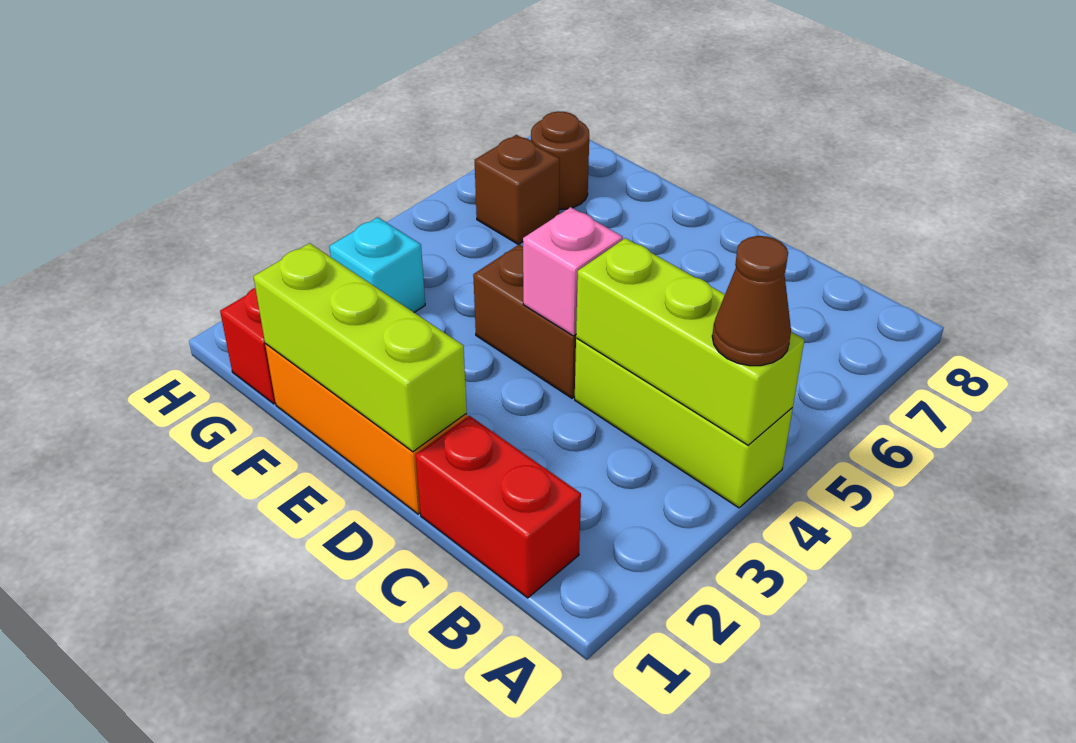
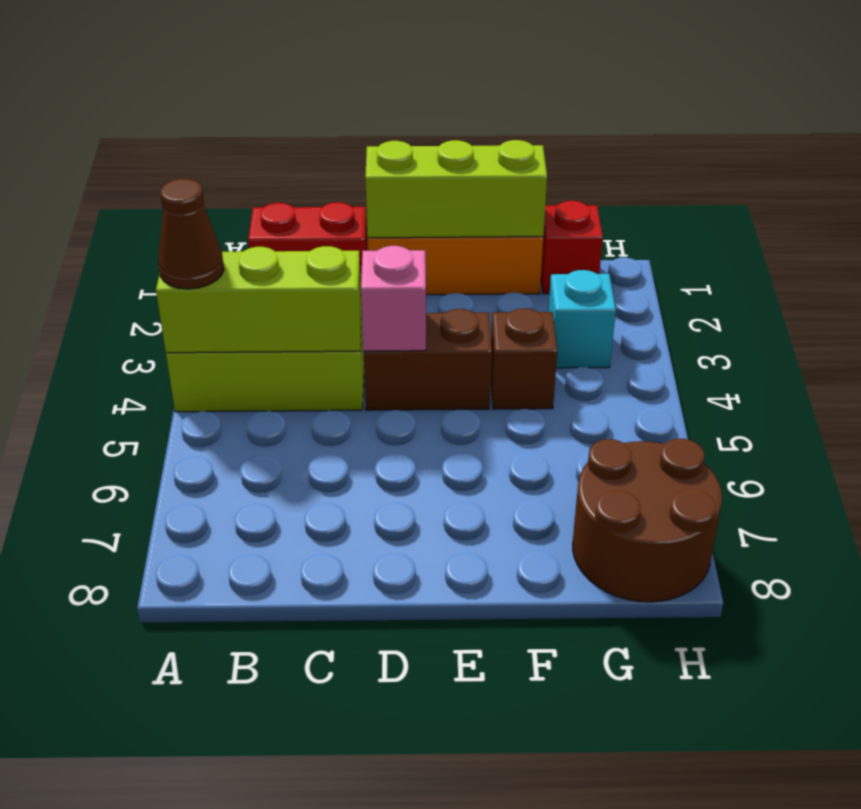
brown brick G6 level 1 -> brown brick F4 level 1
brown round brick G7 level 1 -> brown round brick G7:H8 level 1

